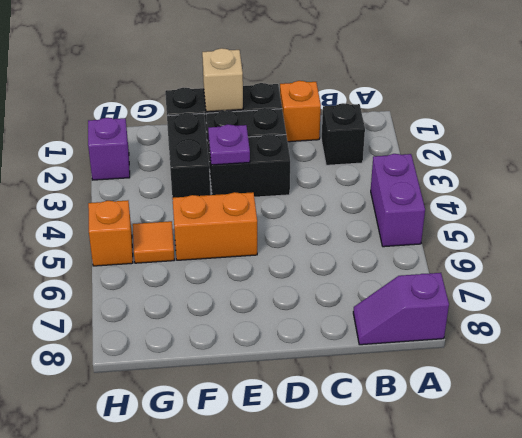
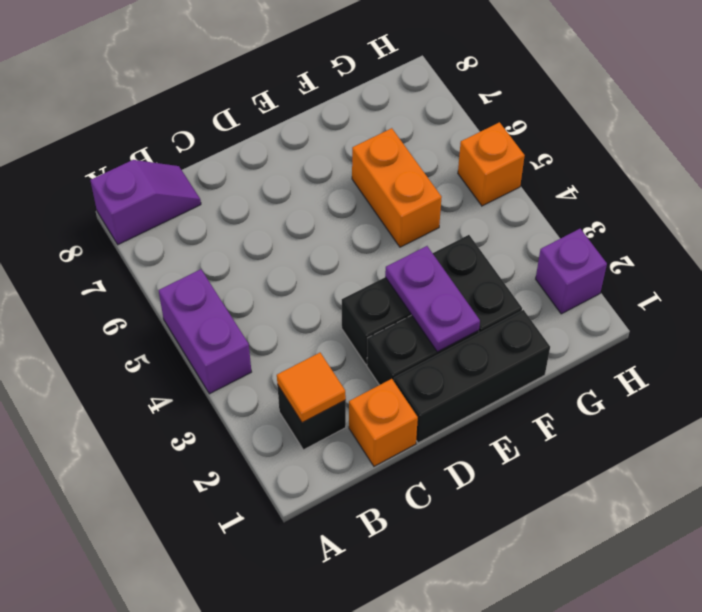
tan brick E1 level 2 -> none
purple plate E3 level 2 -> purple plate E2:E3 level 2
orange brick E5:F5 level 1 -> orange brick F5:F6 level 1
orange tile G5 level 1 -> orange tile B2 level 2

